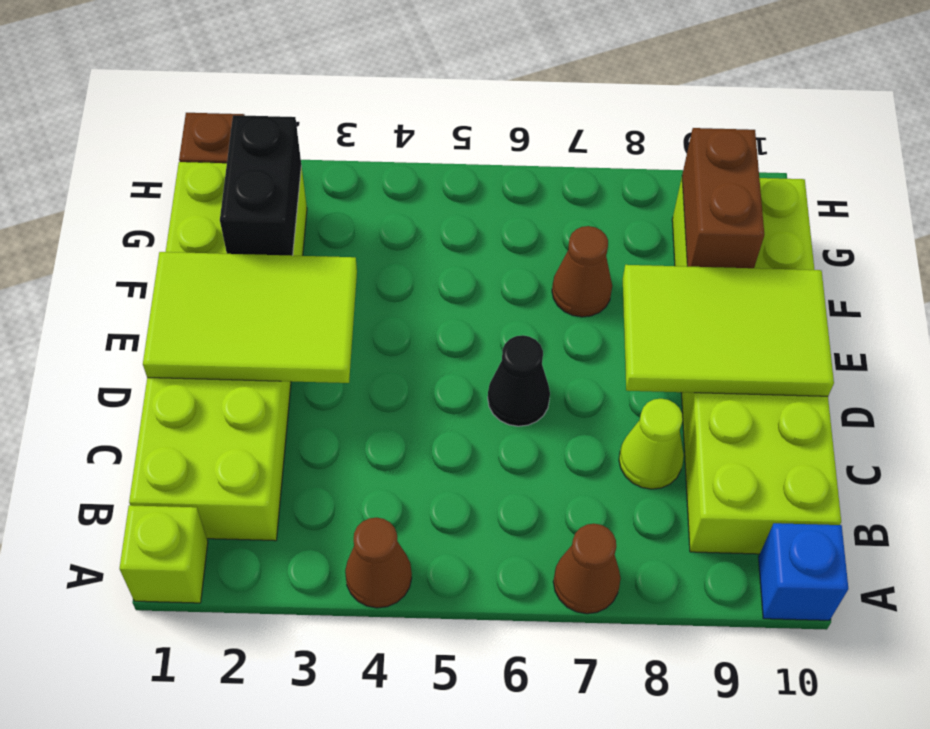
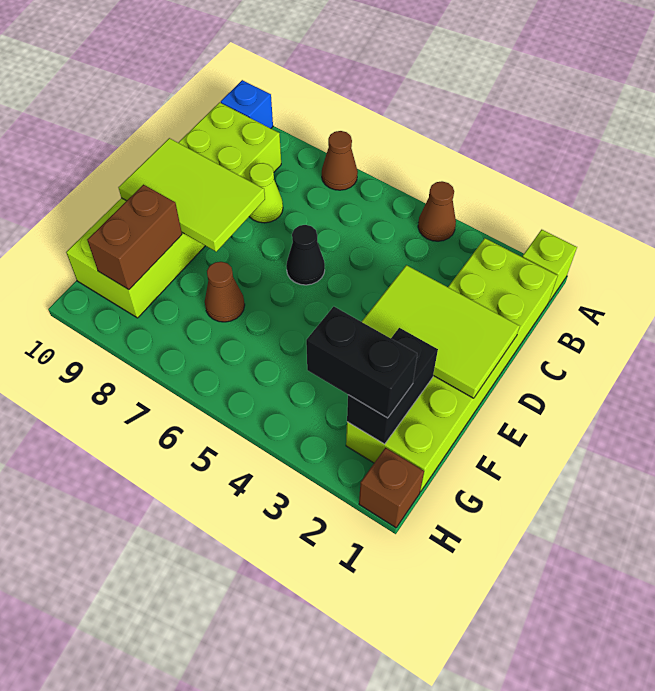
none -> black brick G2:G3 level 3

